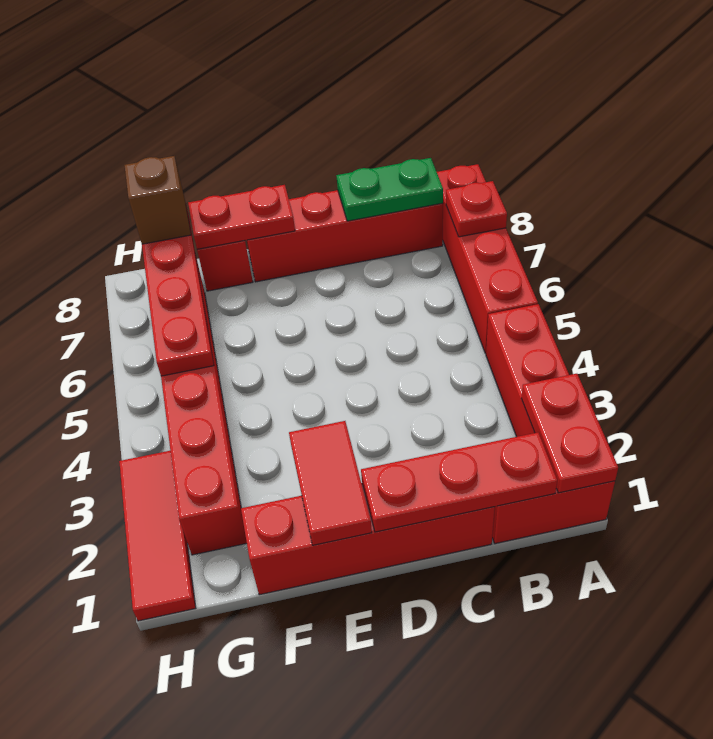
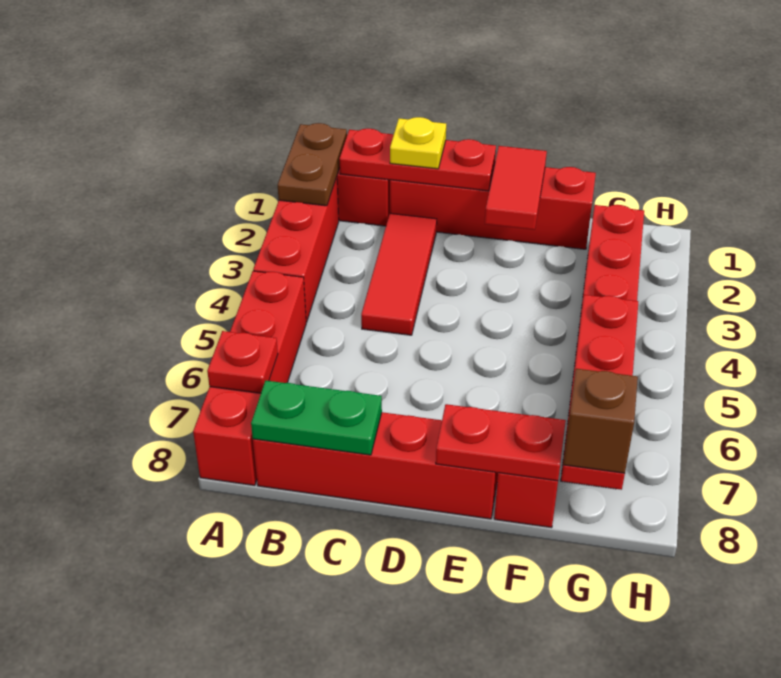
red plate A1:A2 level 2 -> brown plate A1:A2 level 2
none -> yellow plate C1 level 3
red tile H1:H3 level 1 -> red tile C2:C4 level 1

